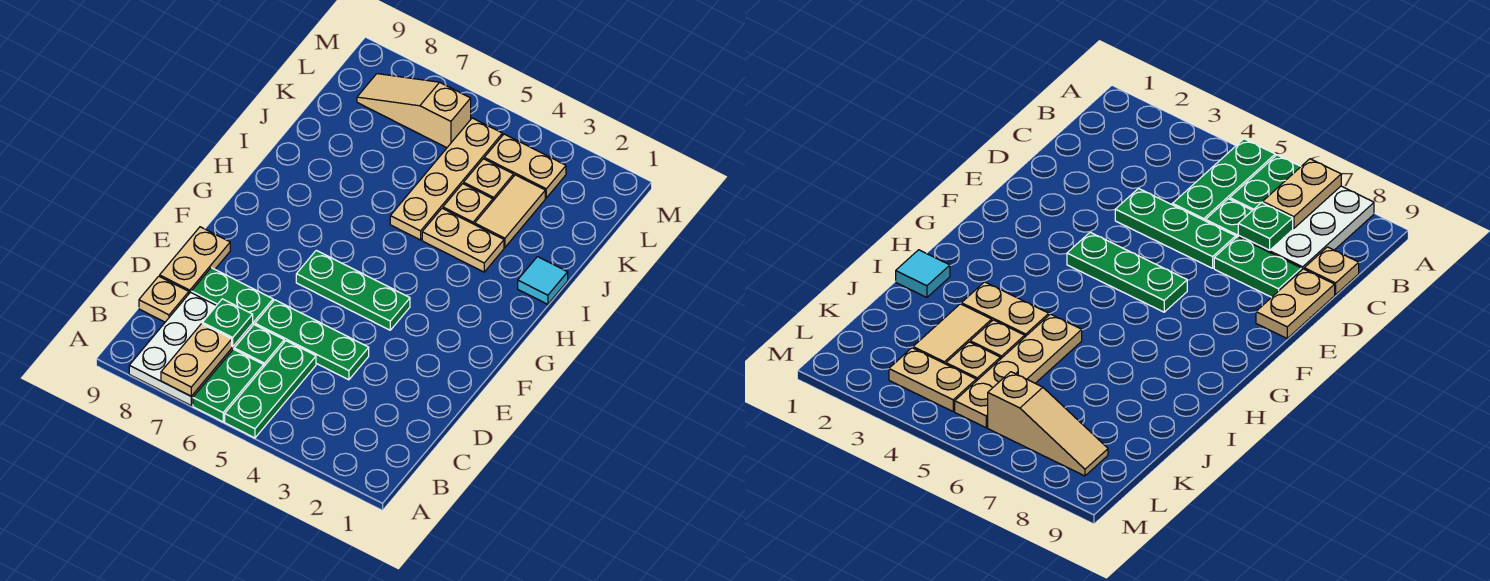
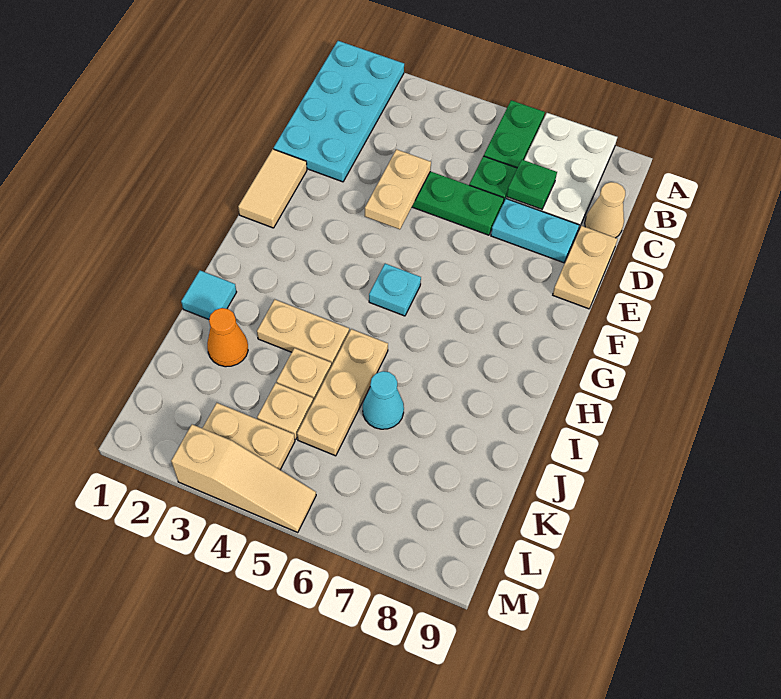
none -> cyan plate A1:D2 level 1
green plate A5:C5 level 1 -> none
tan plate A7:B7 level 2 -> tan plate D4:E4 level 2
tan plate C9 level 1 -> tan cone C9 level 1
green plate D7:D8 level 1 -> cyan plate D7:D8 level 1
green plate F4:F6 level 1 -> none
none -> cyan plate G5 level 1
tan plate I5:L5 level 1 -> tan plate I5:K5 level 1
none -> orange cone J2 level 1
tan tile J3:K3 level 1 -> tan tile E1:F1 level 1
none -> cyan cone J6 level 1
tan slope L6:L8 level 1 top 6 -> tan slope M3:M5 level 1 top 3

